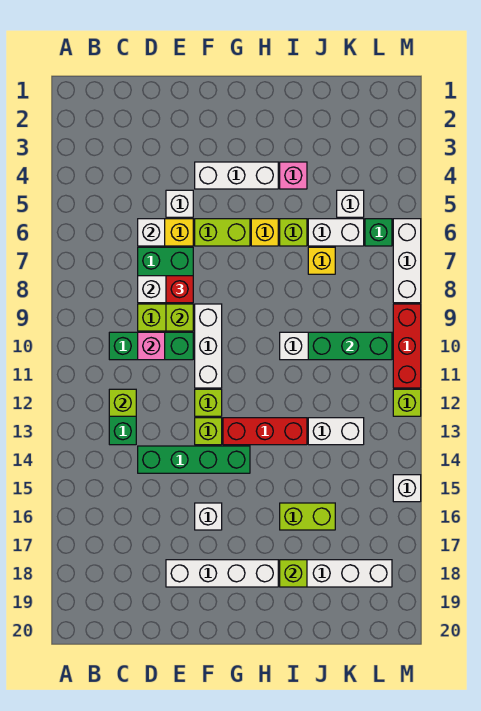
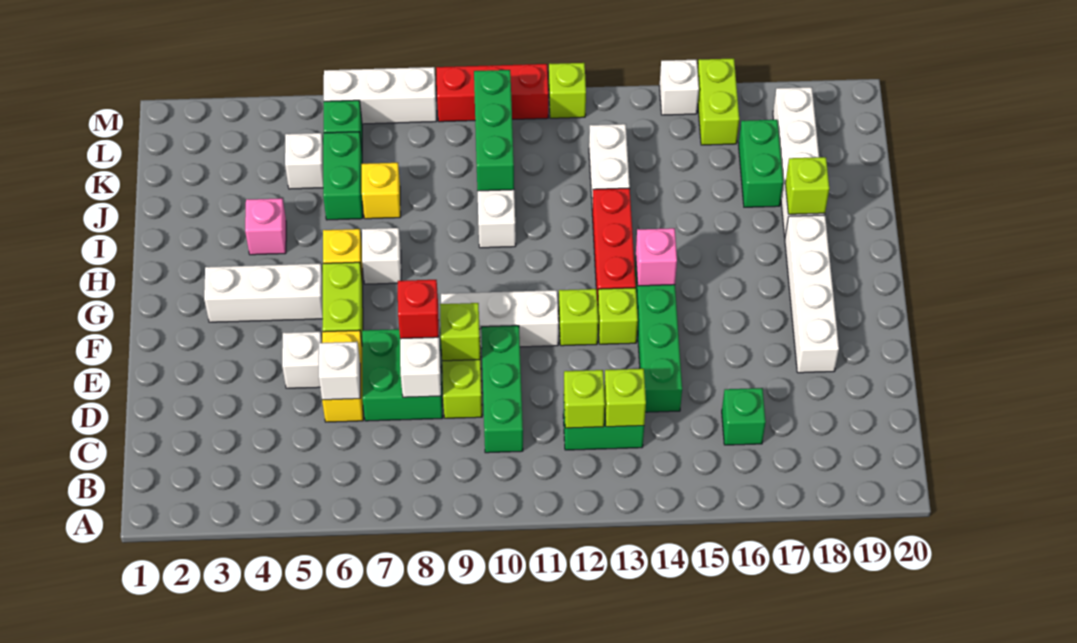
none -> green brick C16 level 1
pink brick D10 level 2 -> pink brick G14 level 2
white brick F4:H4 level 1 -> white brick G3:G5 level 1
white brick F16 level 1 -> white brick H7 level 1
lime brick I6 level 1 -> lime brick C13 level 2
lime brick I16:J16 level 1 -> lime brick L16:M16 level 1
white brick J6:K6 level 1 -> green brick J6:K6 level 1
none -> green brick J17:K17 level 1

